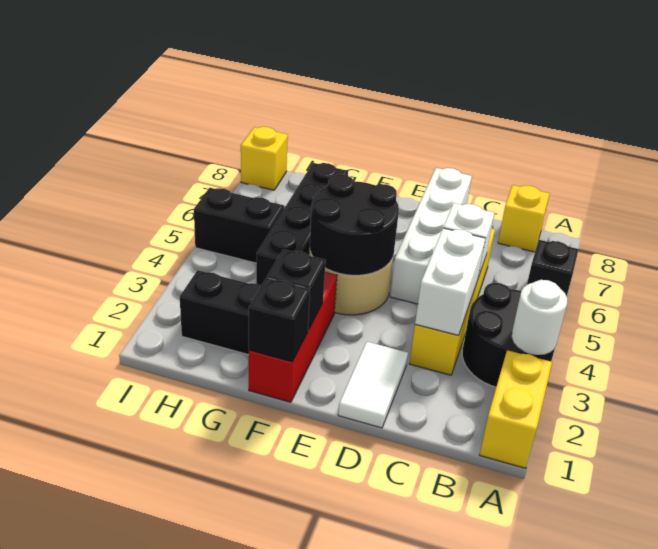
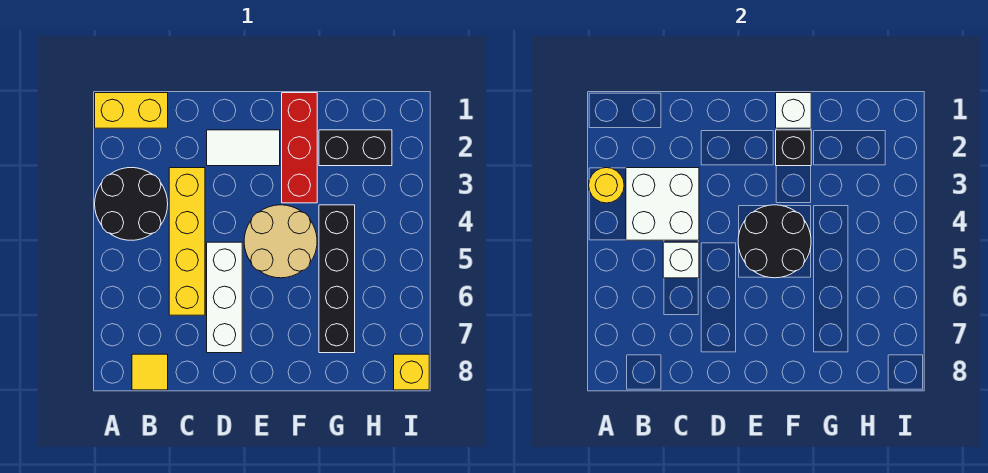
yellow brick A1:A2 level 1 -> yellow brick A1:B1 level 1
white round brick A3 level 2 -> yellow round brick A3 level 2
black brick A6 level 1 -> none
yellow brick B8 level 1 -> yellow tile B8 level 1
white brick C3:C4 level 2 -> white brick B3:C4 level 2
white tile D1:D2 level 1 -> white tile D2:E2 level 1
white brick D5:D8 level 1 -> white brick D5:D7 level 1
black brick F1 level 2 -> white brick F1 level 2
black brick H5:I5 level 1 -> none

